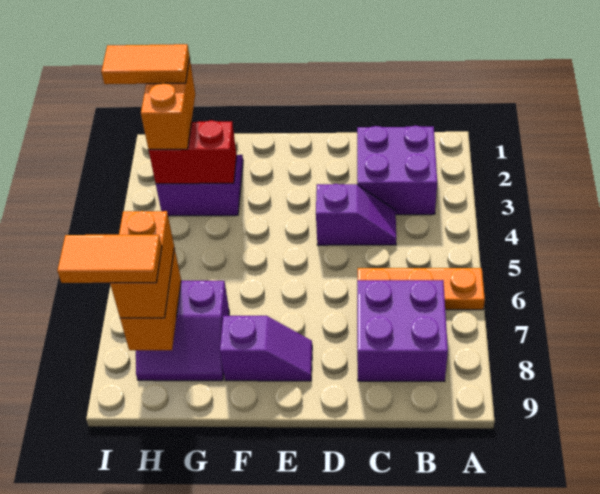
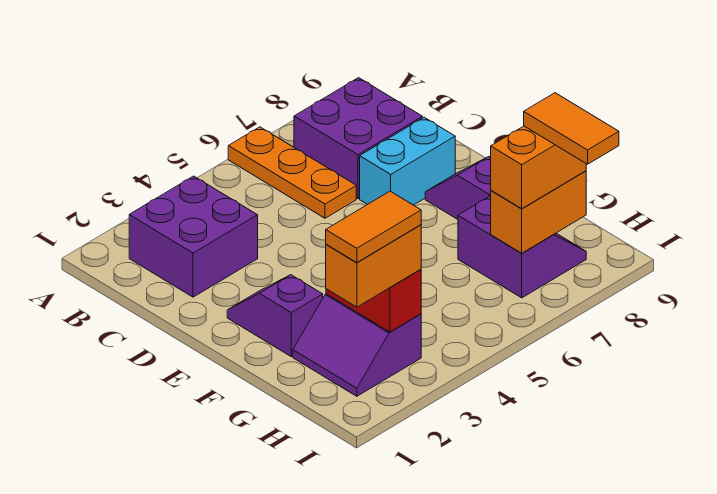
purple slope C4:D4 level 1 top D -> purple slope E2:F2 level 1 top F
none -> cyan brick D7:D8 level 1
orange tile H2:I2 level 4 -> orange tile H2:H3 level 4

